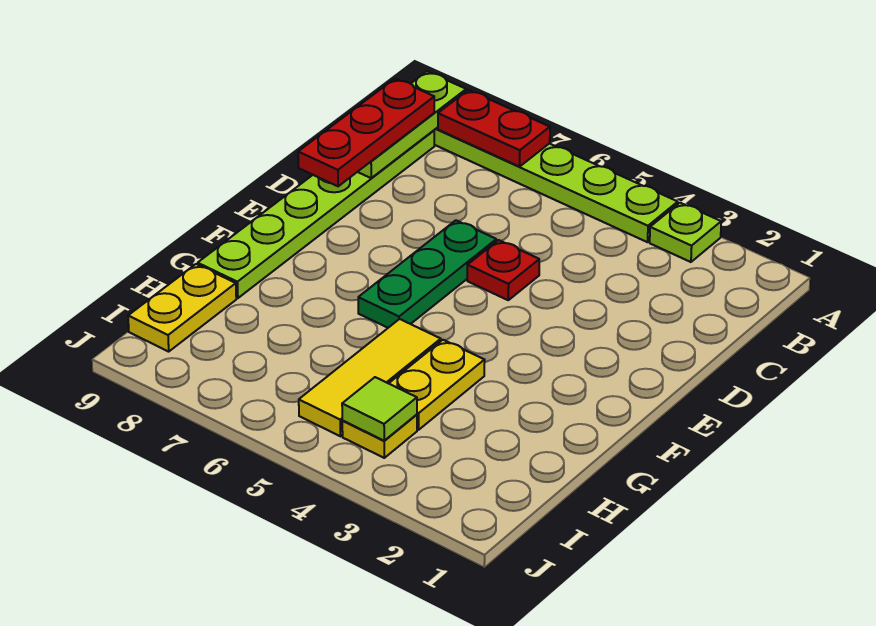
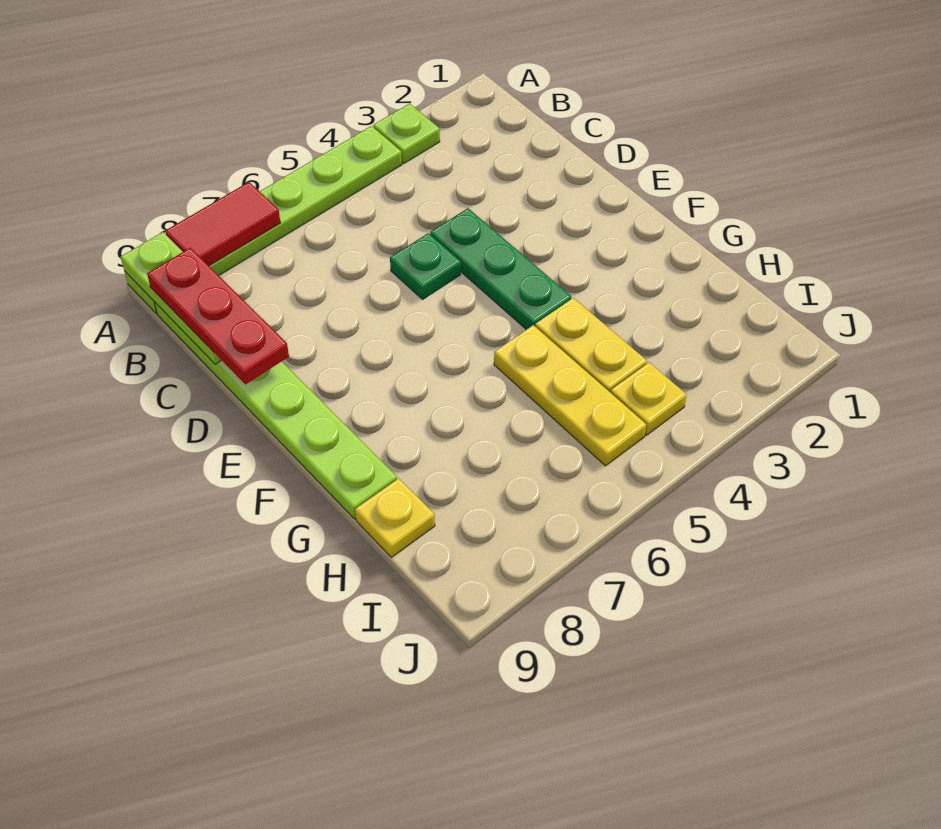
red plate A7:A8 level 2 -> red tile A7:A8 level 2
red plate D5 level 1 -> green plate D5 level 1
green plate D6:F6 level 1 -> green plate D4:F4 level 1
yellow tile G5:I5 level 1 -> yellow plate G5:I5 level 1
yellow plate H9:I9 level 1 -> yellow plate H9 level 1
lime tile I4 level 2 -> none

